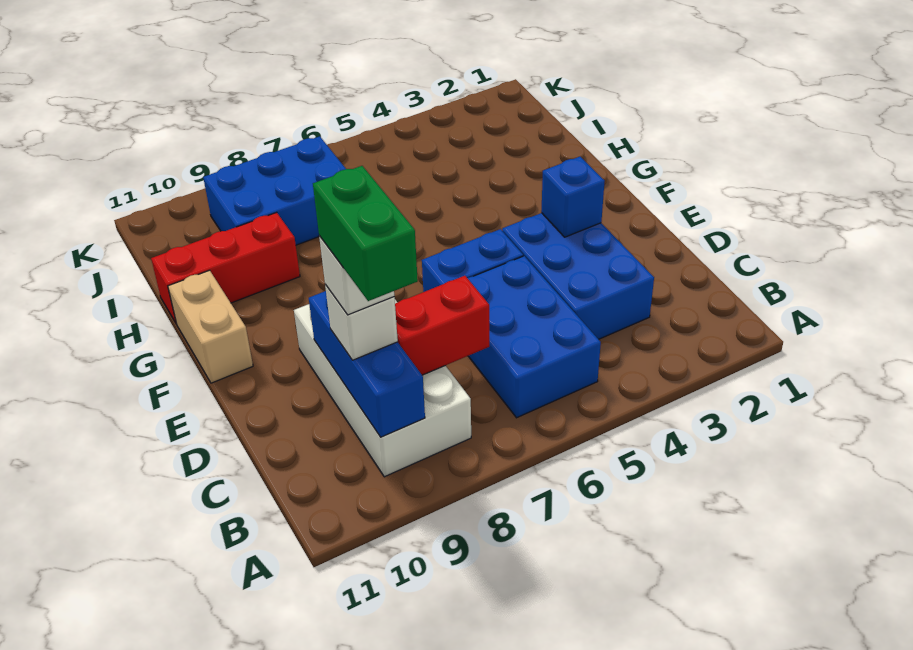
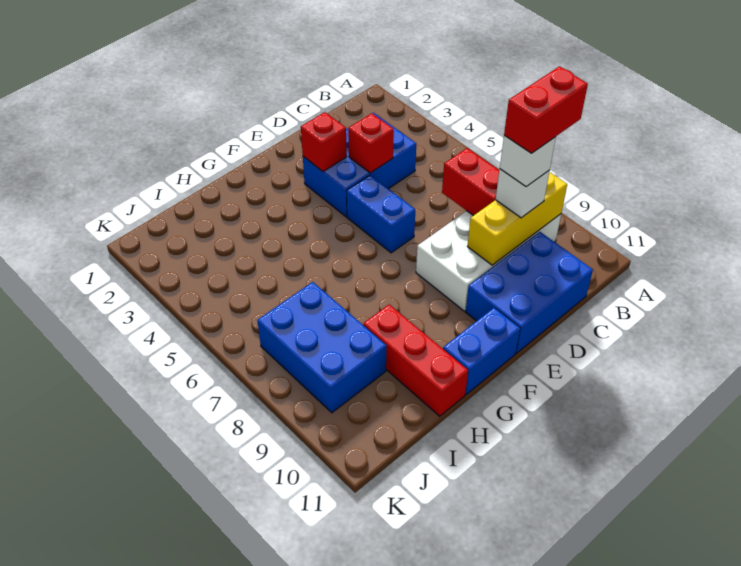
blue brick B5:D6 level 1 -> blue brick C10:E11 level 1
blue brick B9:D9 level 2 -> yellow brick B9:D9 level 2
green brick B9:C9 level 5 -> red brick B9:C9 level 5
none -> red brick D4 level 2
blue brick E3 level 2 -> red brick E3 level 2
tan brick F11:G11 level 1 -> blue brick F11:G11 level 1

